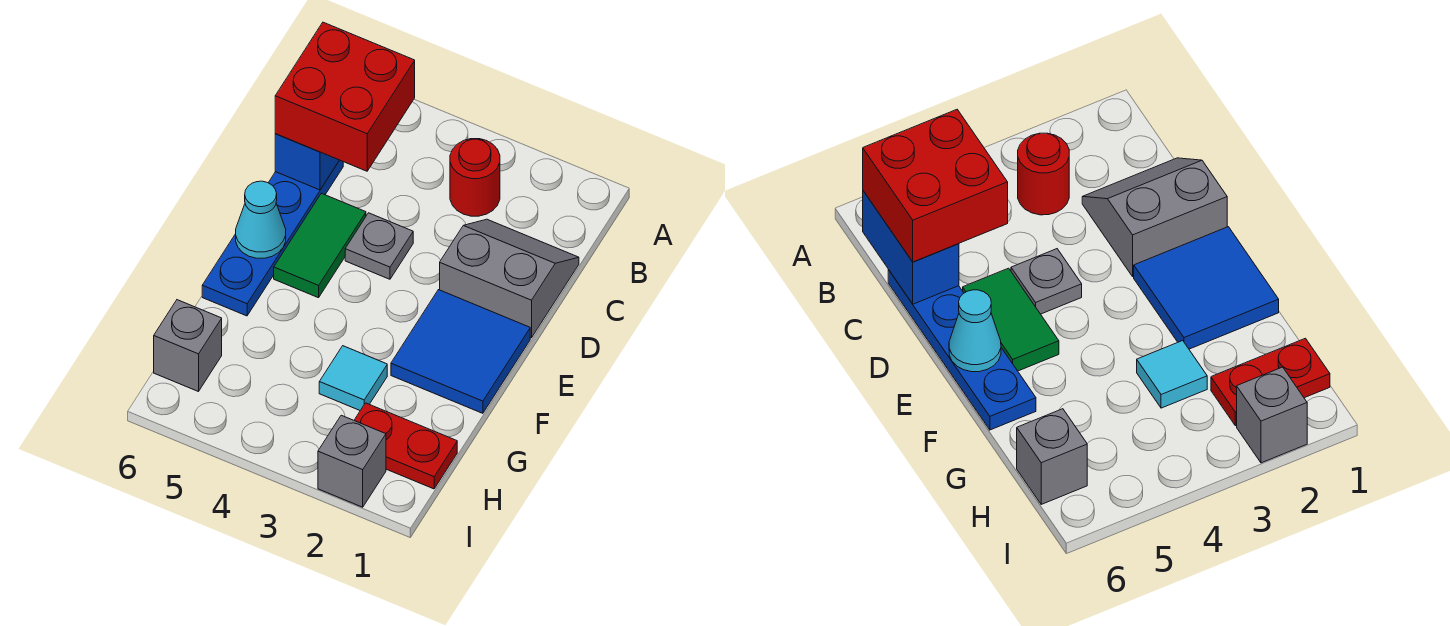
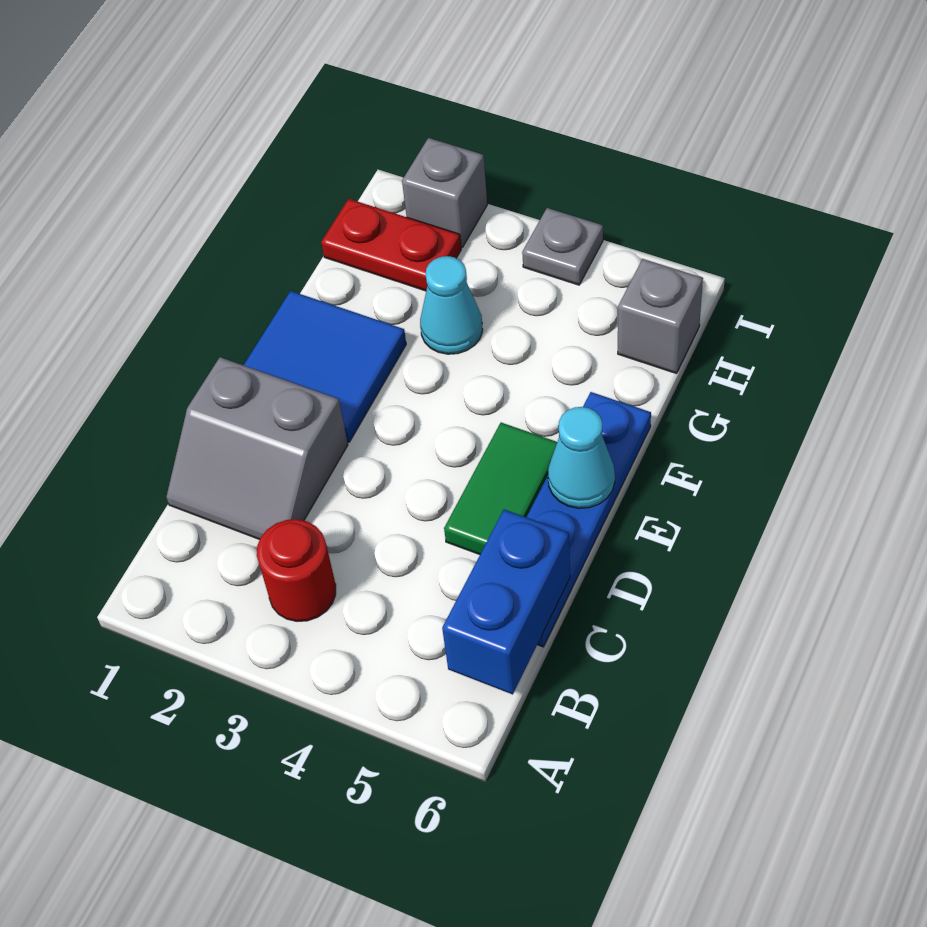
red brick B5:C6 level 3 -> none
grey plate D4 level 1 -> grey plate I4 level 1
cyan tile G3 level 1 -> cyan cone G3 level 1

